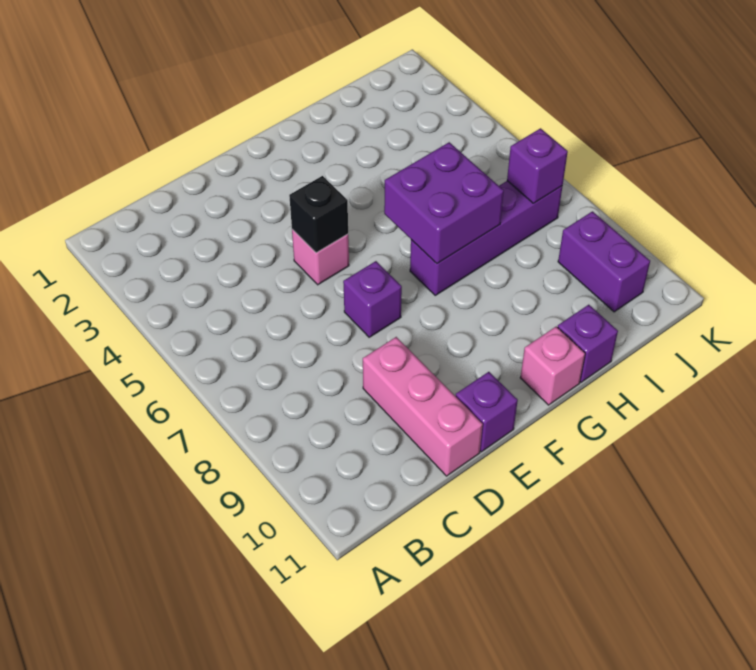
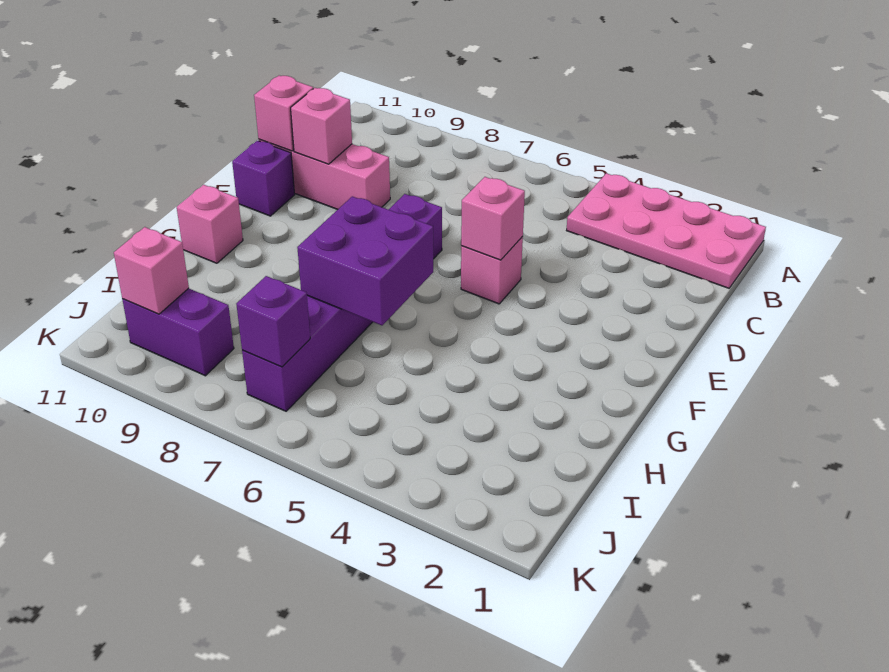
none -> pink plate A1:B4 level 1
none -> pink brick D10 level 2
none -> pink brick D11 level 2
black brick E5 level 2 -> pink brick E5 level 2
purple brick H11 level 1 -> none
none -> pink brick J10 level 2

